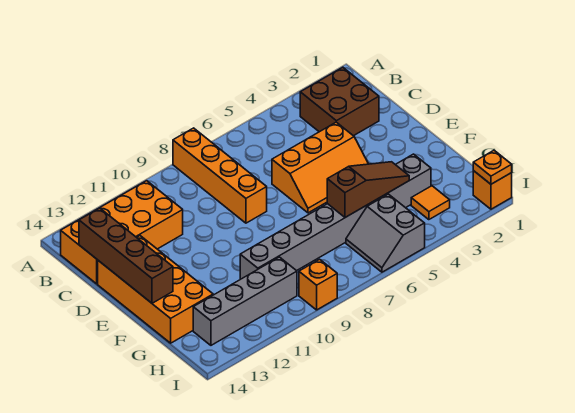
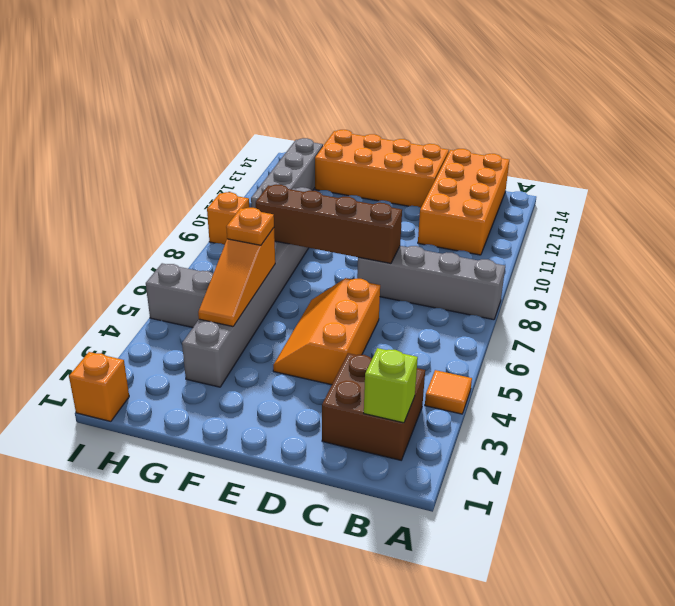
orange brick A8:D8 level 1 -> grey brick A8:D8 level 1
none -> lime brick B2 level 2
brown brick C14:F14 level 2 -> brown brick D8:G8 level 2
brown slope G4:G6 level 2 top 6 -> orange slope G4:G6 level 2 top 6
orange tile H3 level 1 -> orange tile A4 level 1
orange plate I1 level 2 -> orange plate G6 level 3

